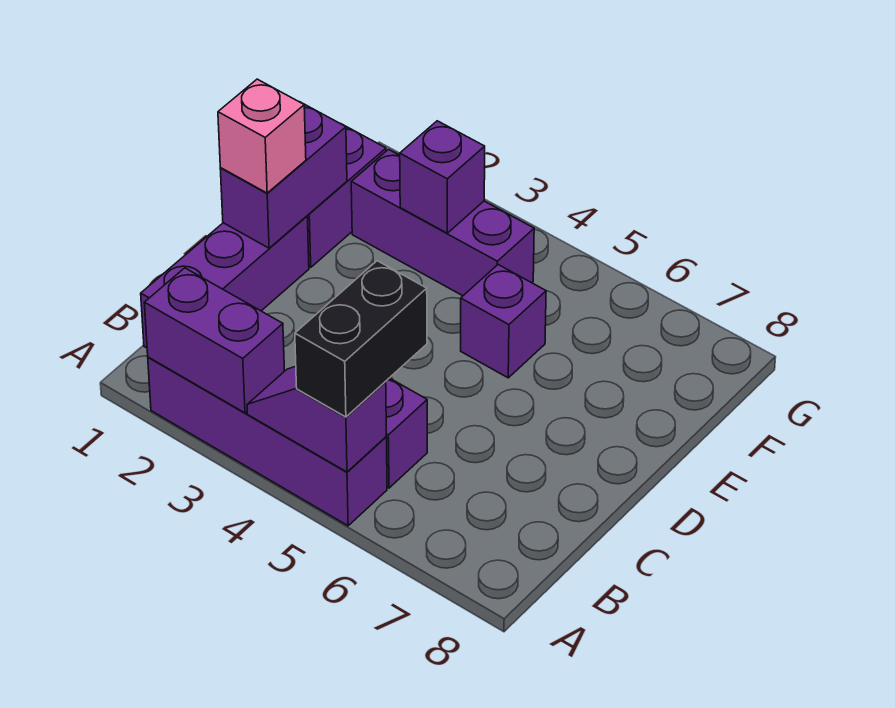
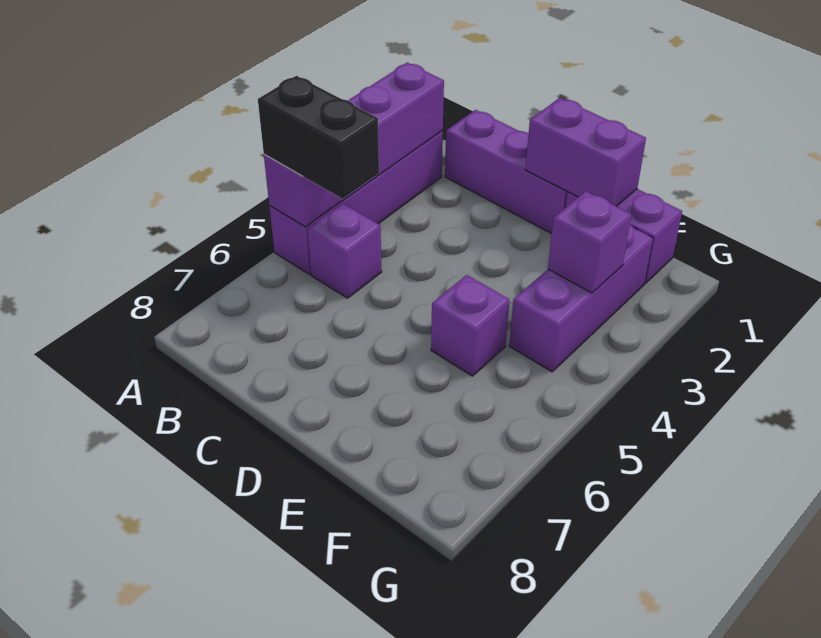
pink brick D1 level 3 -> none

